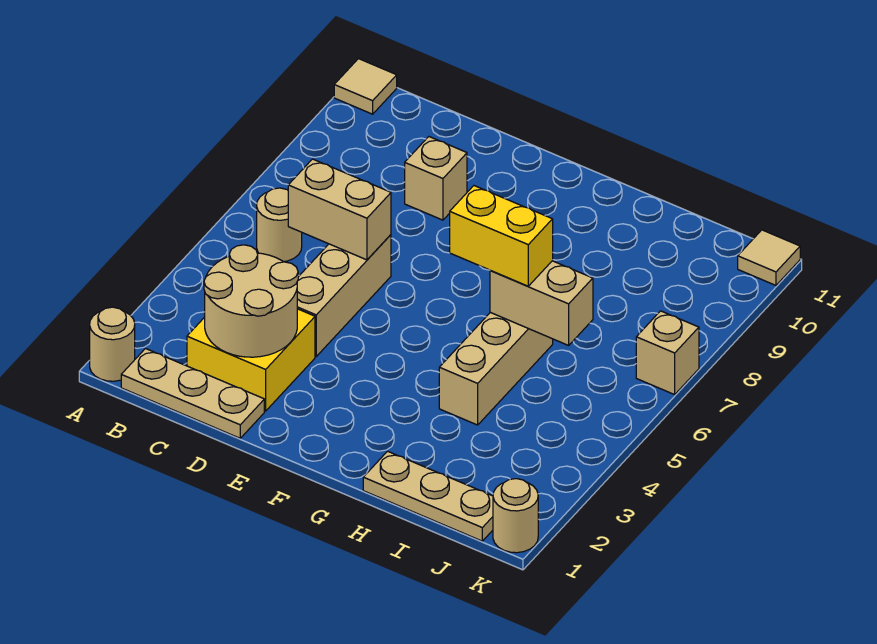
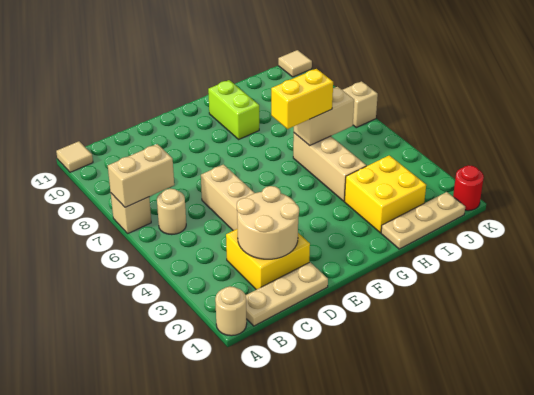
tan brick C6:D6 level 2 -> tan brick A7:B7 level 2
tan brick D9 level 1 -> tan brick A7 level 1
none -> lime brick G9:G10 level 1
none -> yellow brick H2:I3 level 1
tan round brick K1 level 1 -> red round brick K1 level 1

